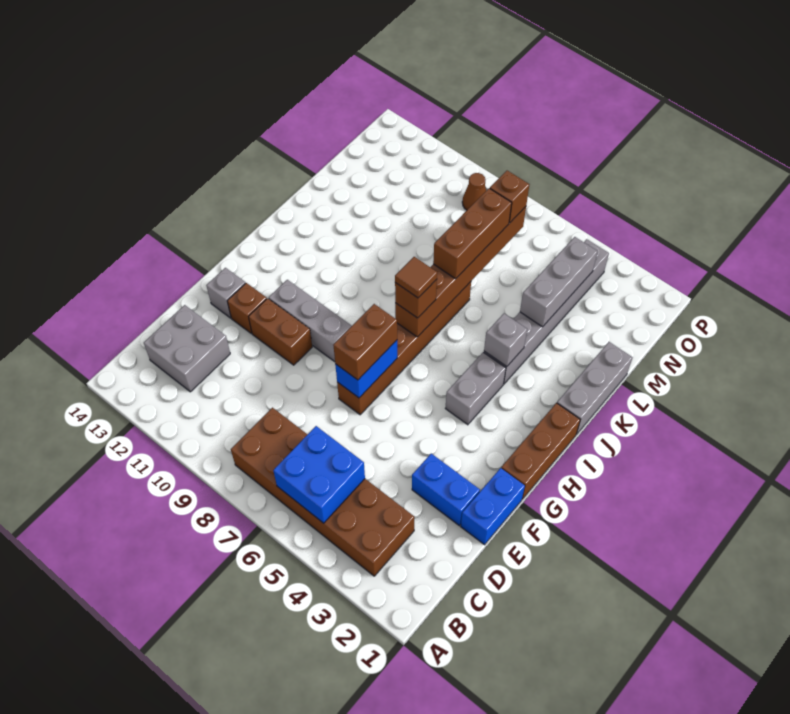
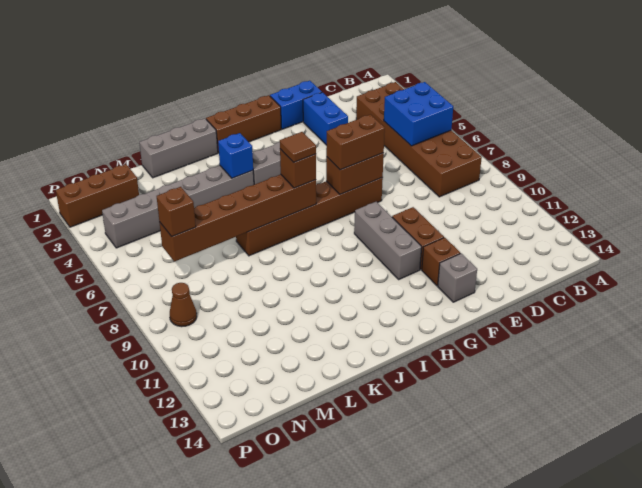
grey brick C12:D13 level 1 -> none
blue brick F7:G7 level 2 -> brown brick F7:G7 level 2
grey brick J4 level 2 -> blue brick J4 level 2
brown brick K7:M7 level 3 -> brown brick N2:P2 level 1
grey brick L4:N4 level 2 -> none

